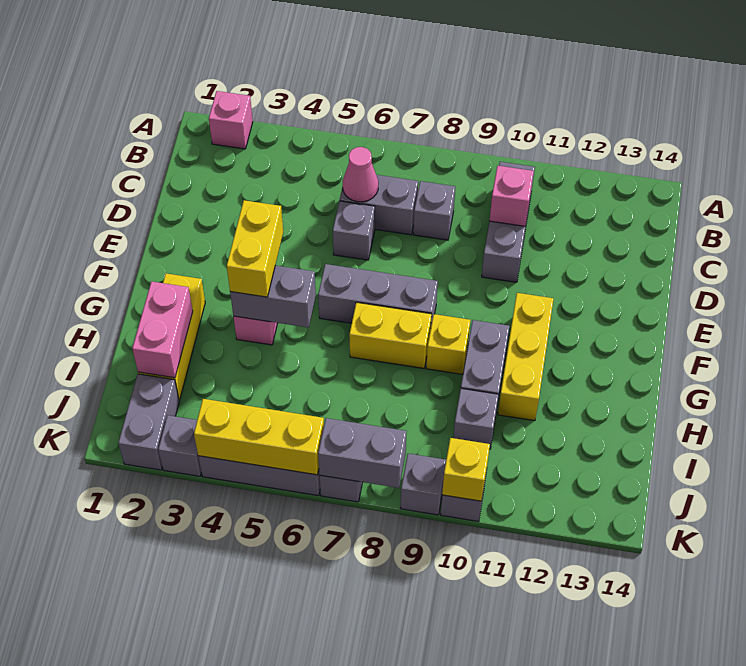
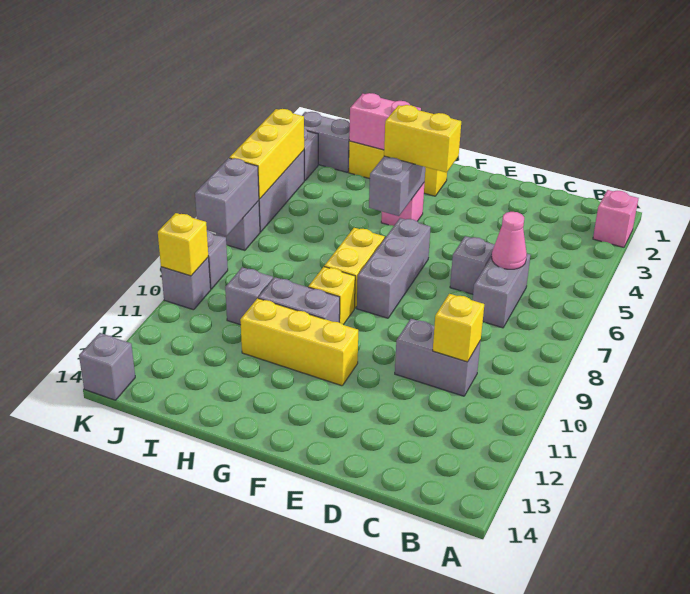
grey brick B10:D10 level 1 -> grey brick C10:D10 level 1
grey brick C8 level 1 -> grey brick K14 level 1
pink brick C10 level 2 -> yellow brick C10 level 2

